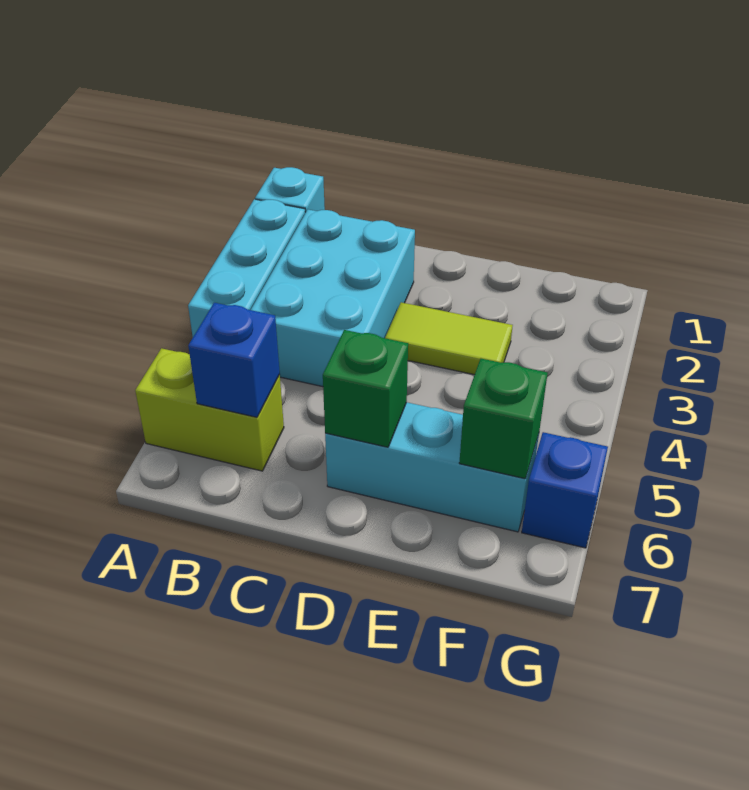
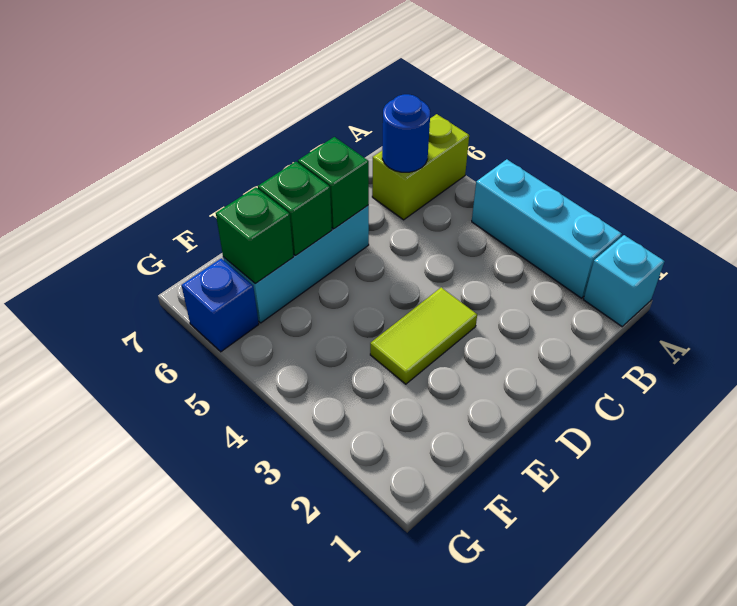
cyan brick B2:C4 level 1 -> none
blue brick B6 level 2 -> blue round brick B6 level 2
none -> green brick E6 level 2

